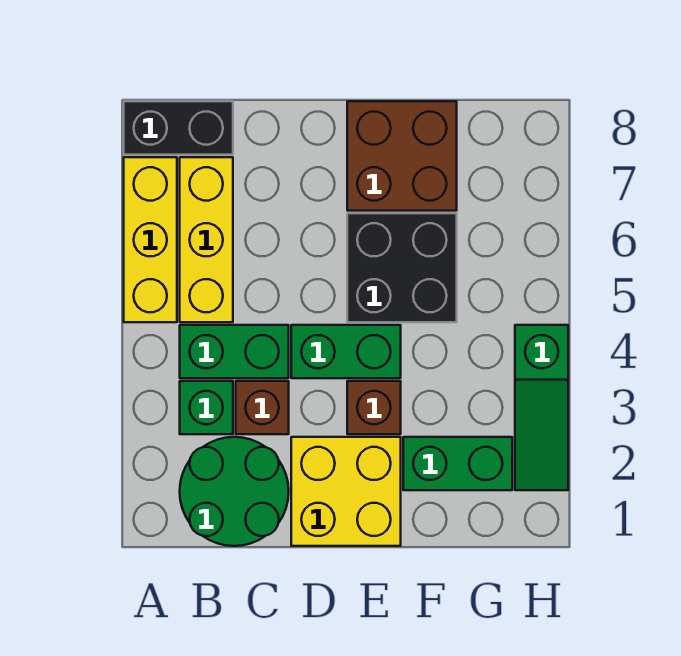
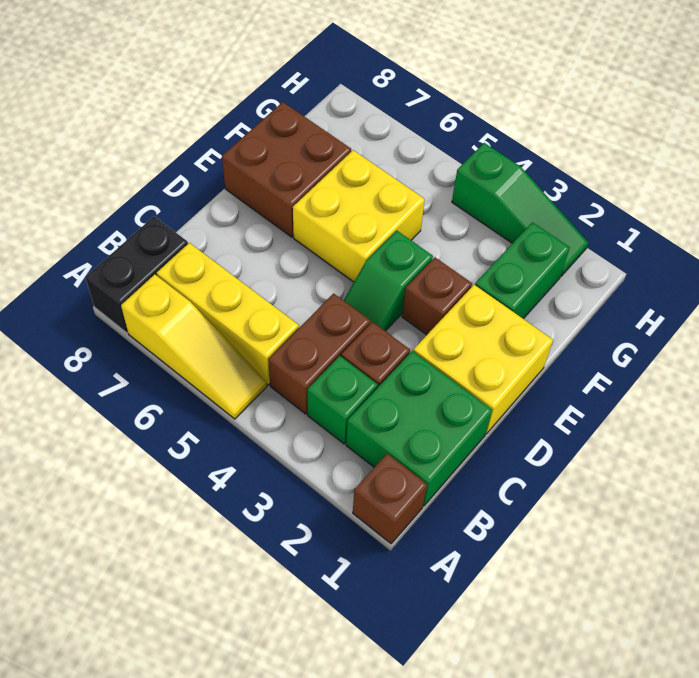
none -> brown brick A1 level 1
yellow brick A5:A7 level 1 -> yellow slope A5:A7 level 1 top 7
green round brick B1:C2 level 1 -> green brick B1:C2 level 1
green brick B4:C4 level 1 -> brown brick B4:C4 level 1
green brick D4:E4 level 1 -> green slope D4:E4 level 1 top E
black brick E5:F6 level 1 -> yellow brick E5:F6 level 1

